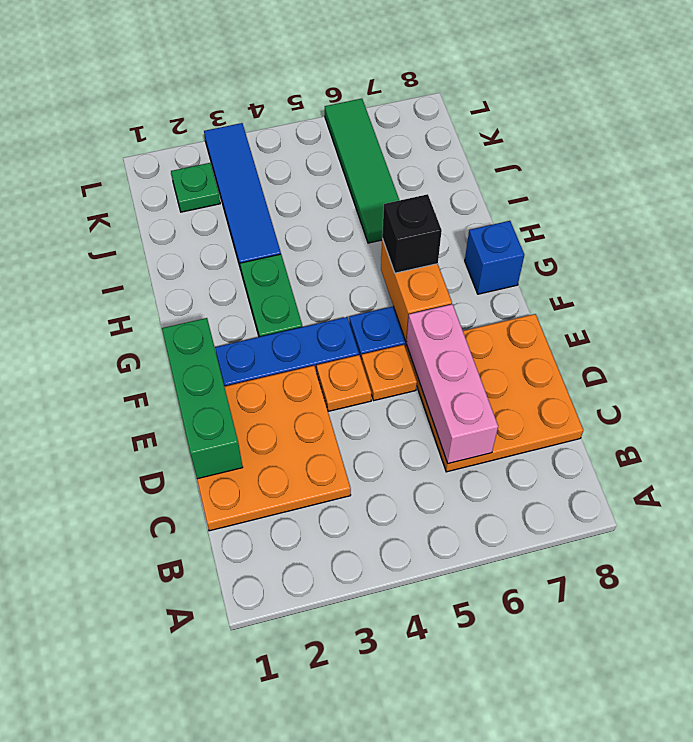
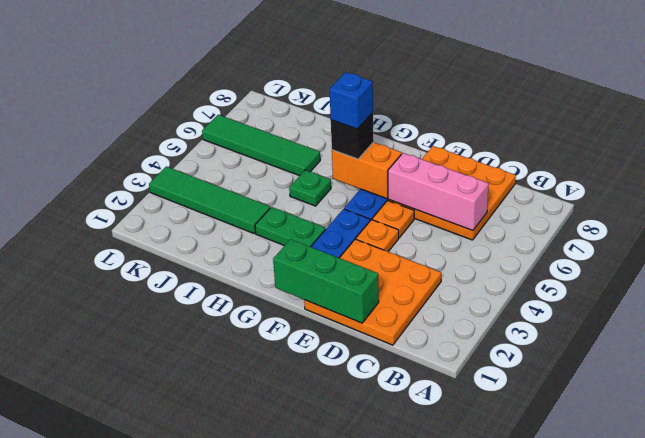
blue brick G8 level 1 -> blue brick G6 level 4
blue tile I3:L3 level 1 -> green tile I3:L3 level 1
green plate K2 level 1 -> green plate H5 level 1

